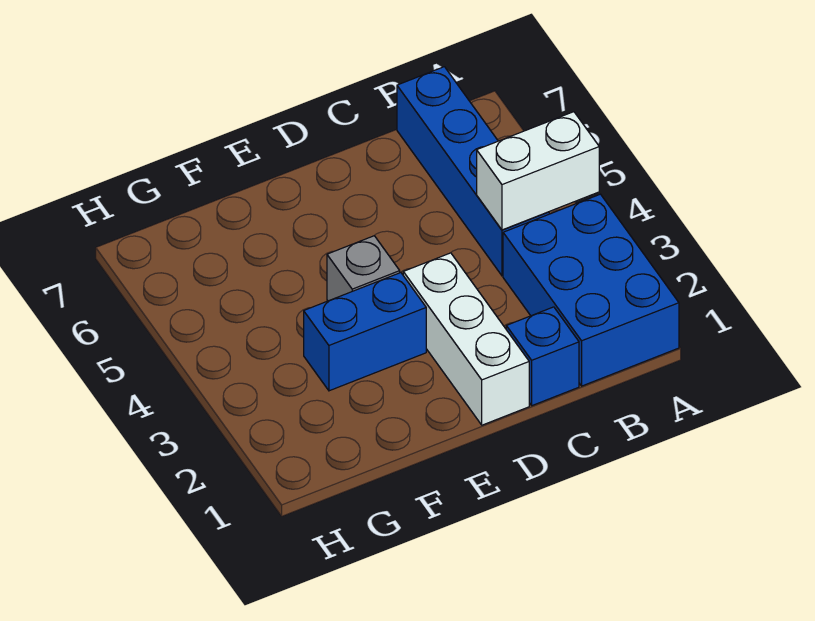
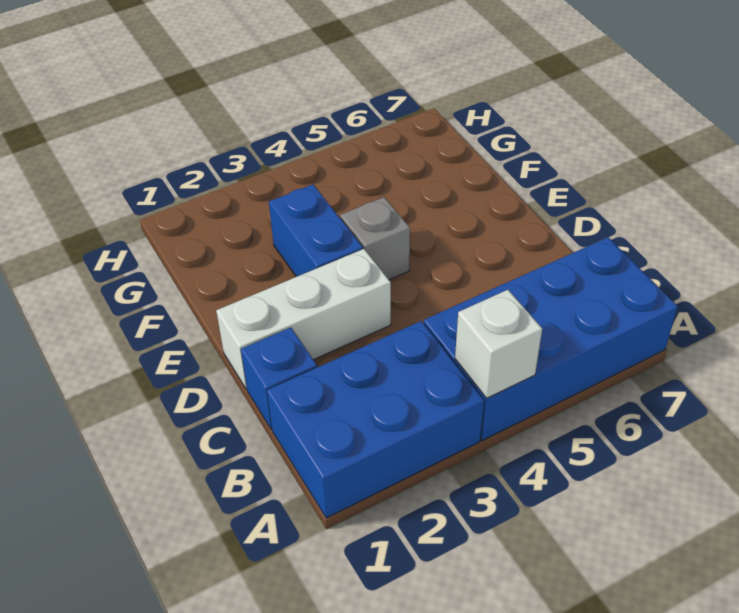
white brick A4:B4 level 2 -> white brick A4 level 2
blue brick B4:B7 level 1 -> blue brick A4:B7 level 1

